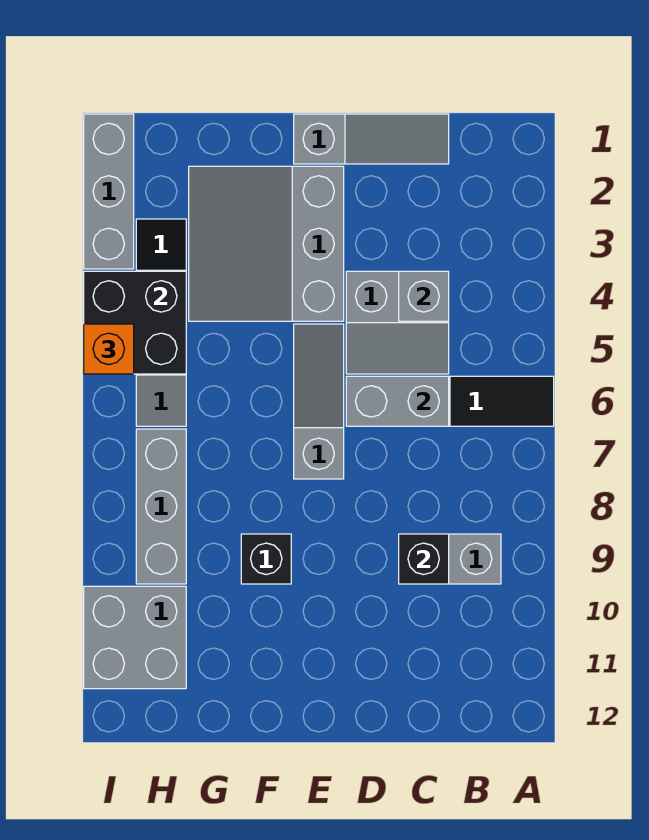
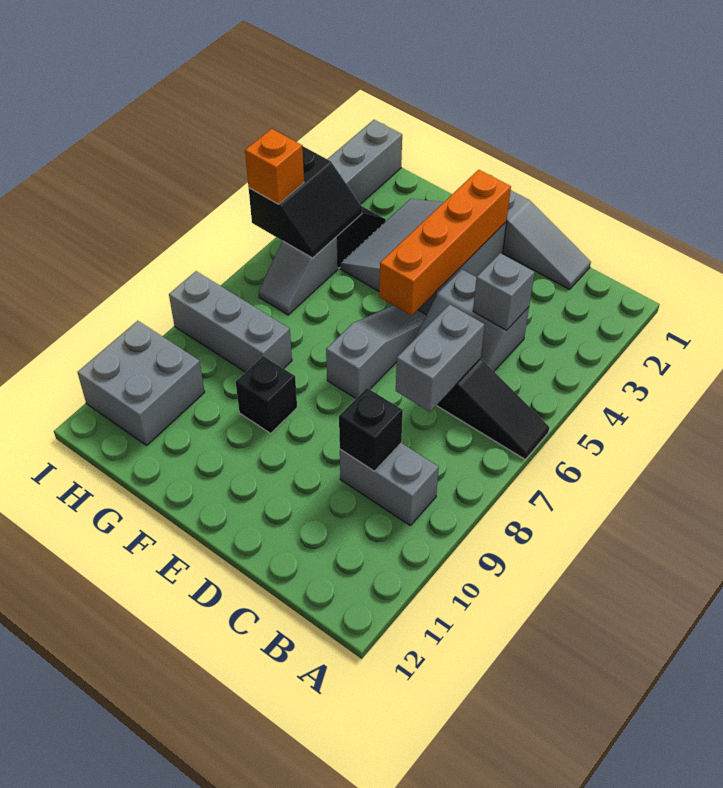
grey brick C6:D6 level 2 -> grey brick C6:C7 level 2
none -> orange brick E2:E5 level 2
black brick H4:I5 level 2 -> black slope H4:I5 level 2 top I
grey brick H7:H9 level 1 -> grey brick G8:I8 level 1

